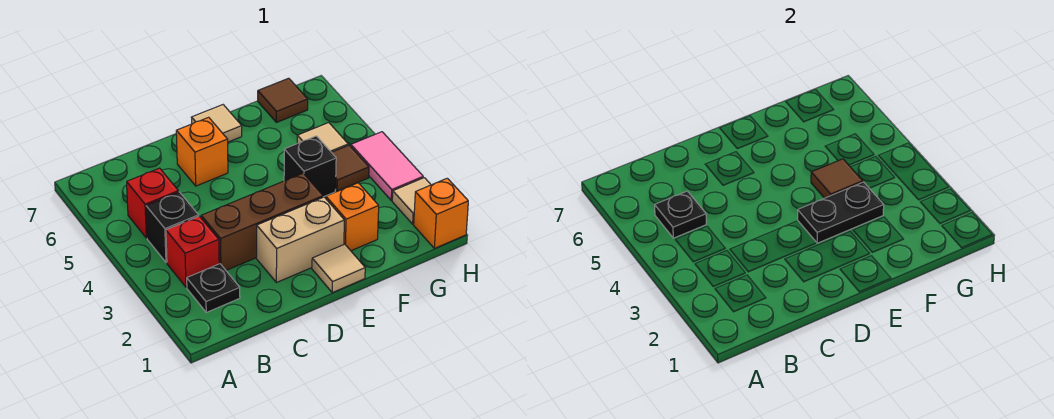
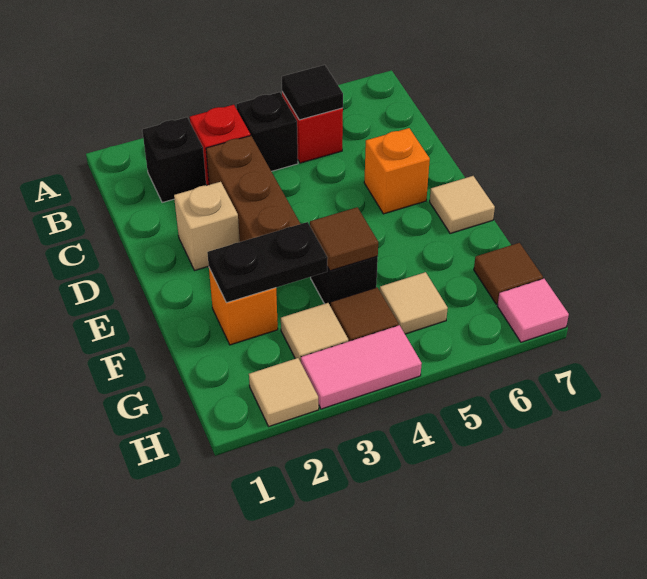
black plate B2 level 1 -> black brick B2 level 1
black plate B5 level 2 -> black tile B5 level 2
tan brick D2:E2 level 1 -> tan brick D2 level 1
tan tile E1 level 1 -> tan tile G3 level 1
black plate E3:F3 level 2 -> black plate F2:F3 level 2
orange brick H1 level 1 -> none
none -> pink tile H7 level 1

